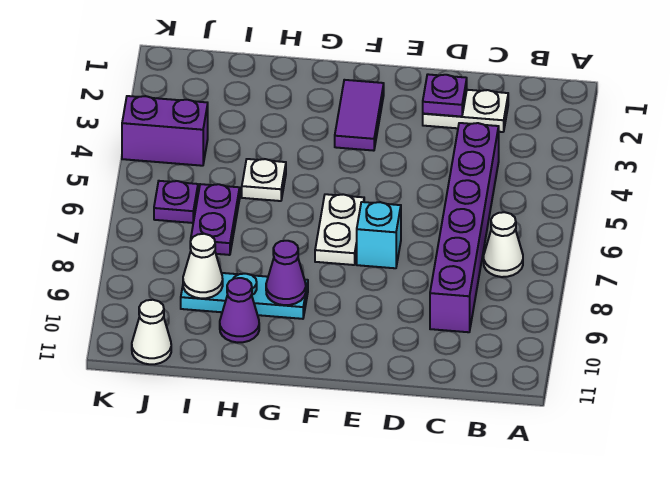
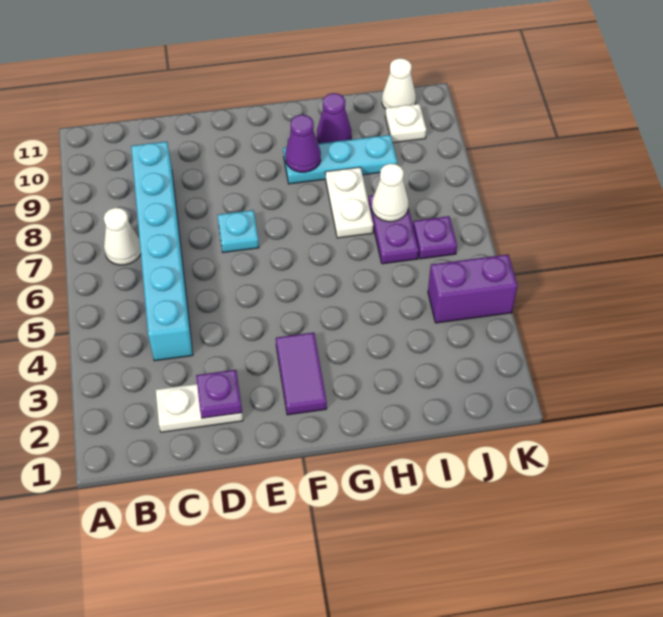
purple brick C4:C9 level 1 -> cyan brick C4:C9 level 1
cyan brick E7 level 1 -> cyan plate E7 level 1
white plate F6:F7 level 1 -> white plate H7:H8 level 1
white plate H5 level 1 -> white plate J10 level 1
white cone I9 level 2 -> white cone I7 level 2

